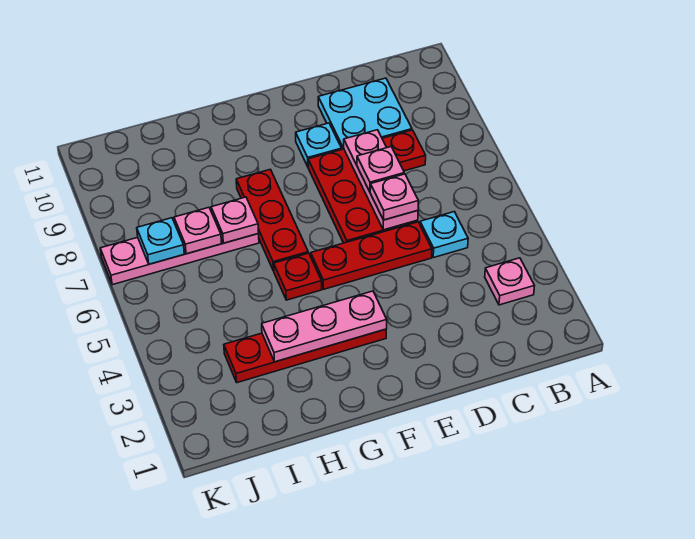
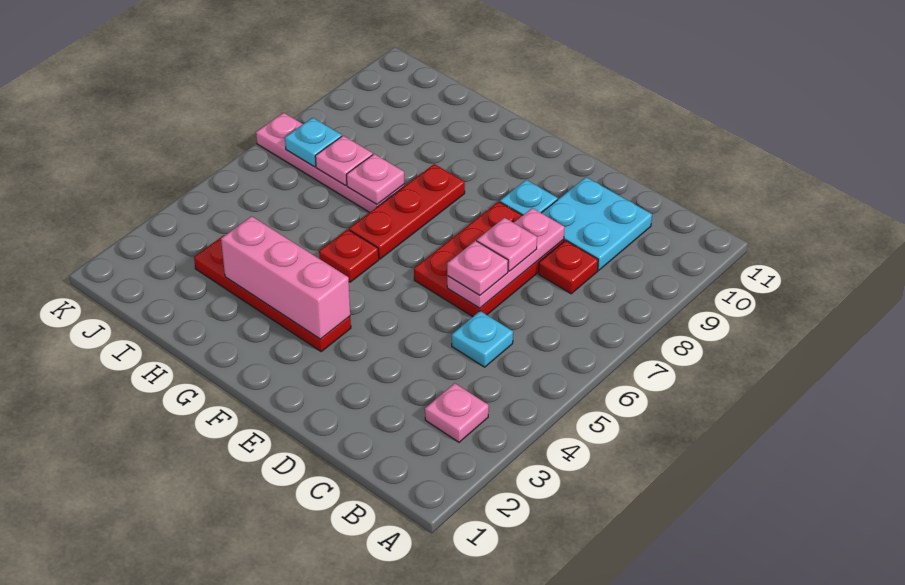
red plate D5:F5 level 1 -> none
pink plate F3:H3 level 2 -> pink brick F3:H3 level 2

